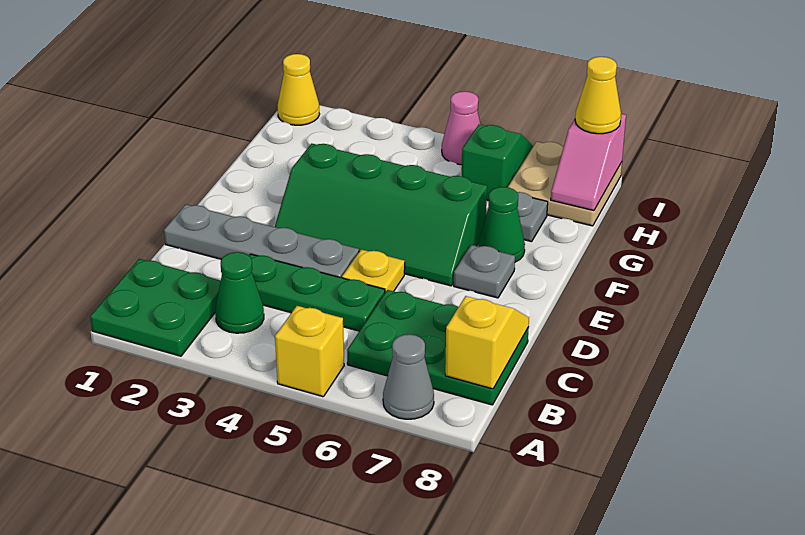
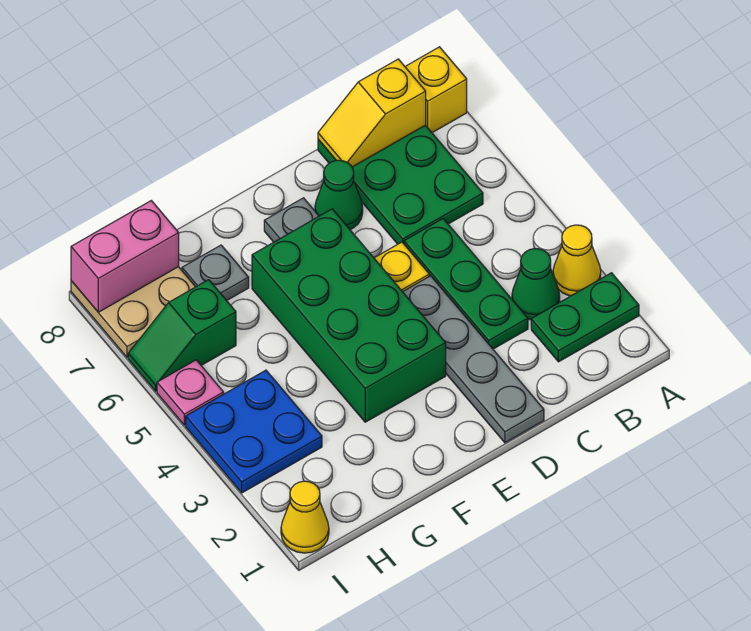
green plate A1:B2 level 1 -> green plate A2:B2 level 1
yellow brick A5 level 1 -> yellow brick A8 level 1
grey cone A7 level 1 -> none
green slope E3:F6 level 1 top F -> green brick E3:F6 level 1
green cone F7 level 1 -> green cone D7 level 1
none -> blue plate H3:I4 level 1
pink slope H8:I8 level 2 top I -> pink brick H8:I8 level 2
pink cone I5 level 1 -> pink plate I5 level 1
yellow cone I8 level 3 -> yellow cone A3 level 1

